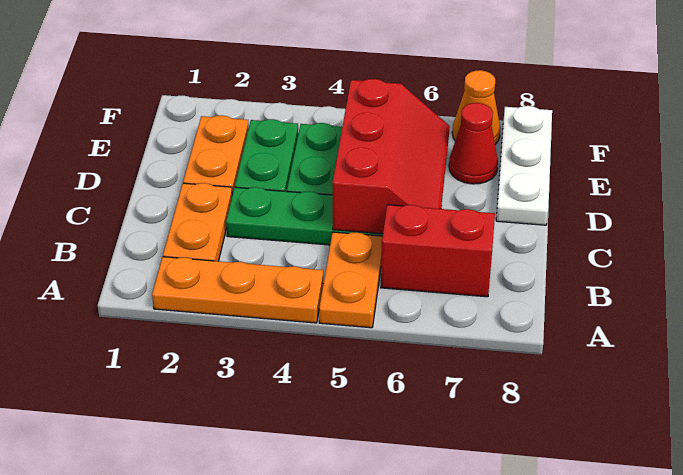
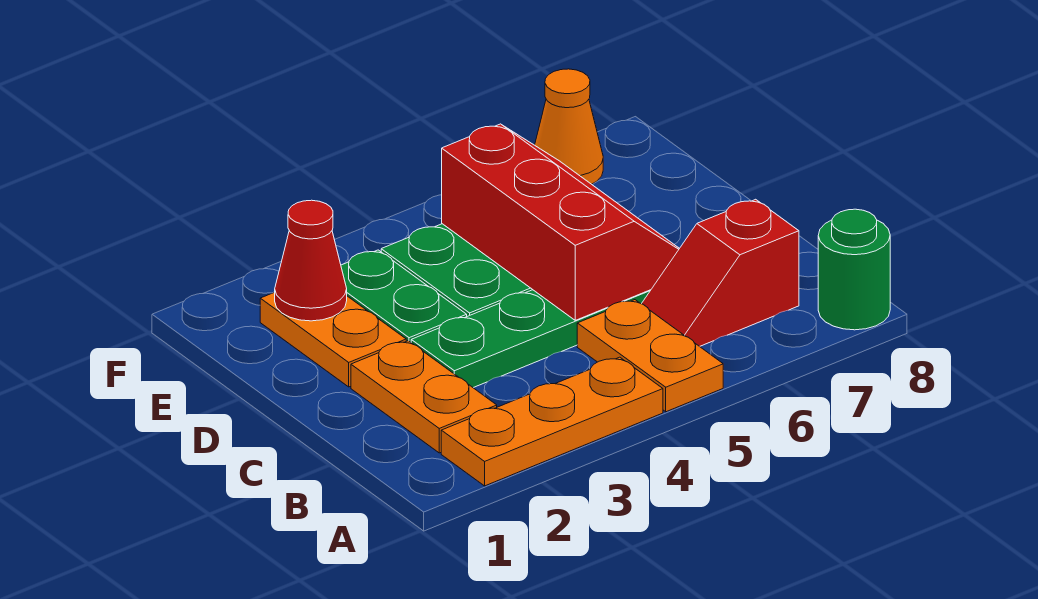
none -> green round brick A8 level 1
red brick B6:B7 level 1 -> red slope B6:B7 level 1 top 7
white plate D8:F8 level 1 -> none
red cone E7 level 1 -> red cone E2 level 2

